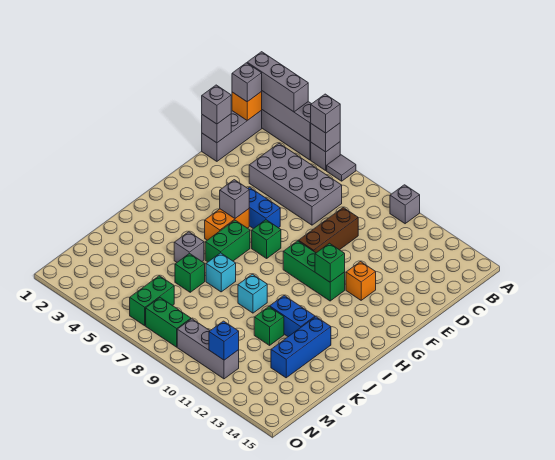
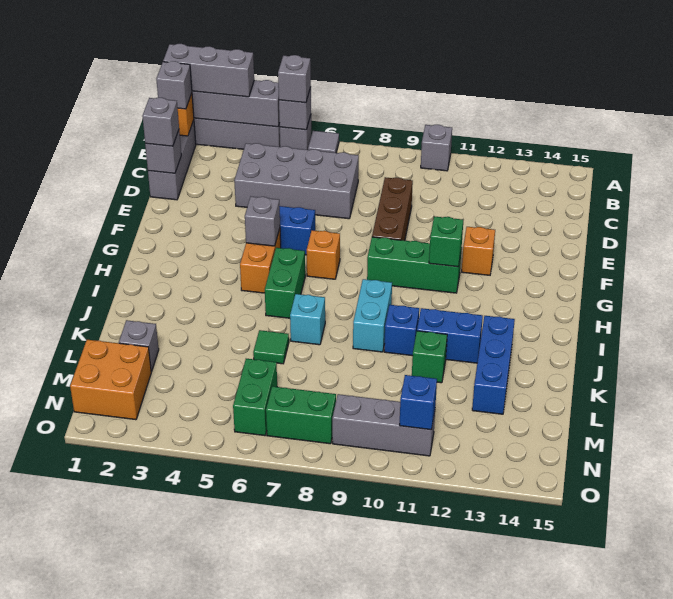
green brick G7 level 1 -> orange brick G7 level 1
grey brick J5 level 1 -> grey brick L2 level 1
cyan brick J9 level 1 -> cyan brick I9:J9 level 1
none -> blue brick J10 level 1
green brick K6 level 1 -> green tile K6 level 1
none -> orange brick M1:N2 level 1

